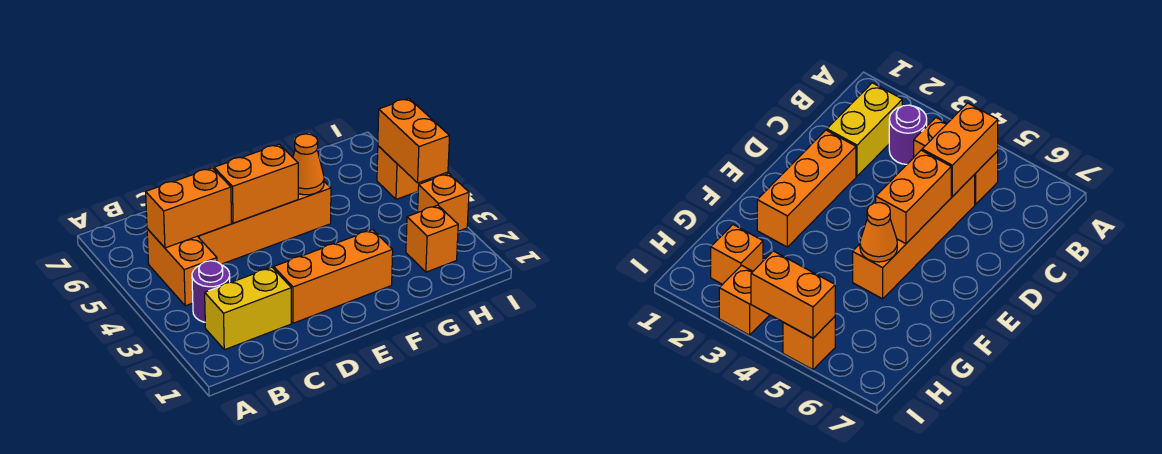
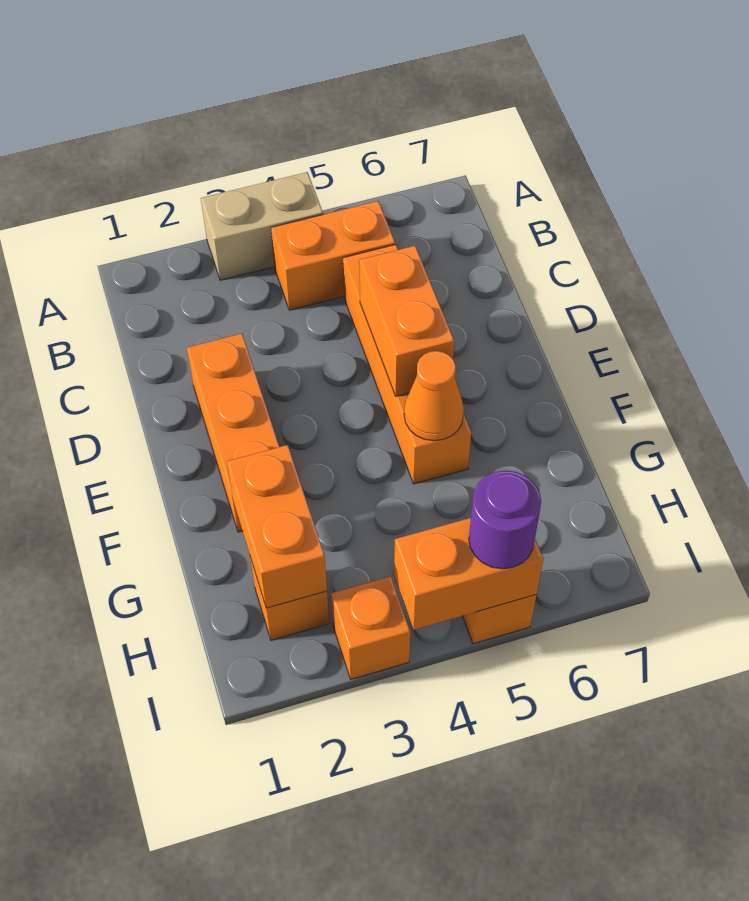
none -> tan brick A3:A4 level 1
yellow brick B2:C2 level 1 -> none
purple round brick B3 level 1 -> purple round brick I5 level 3
orange brick B5:C5 level 2 -> orange brick G2:H2 level 2

